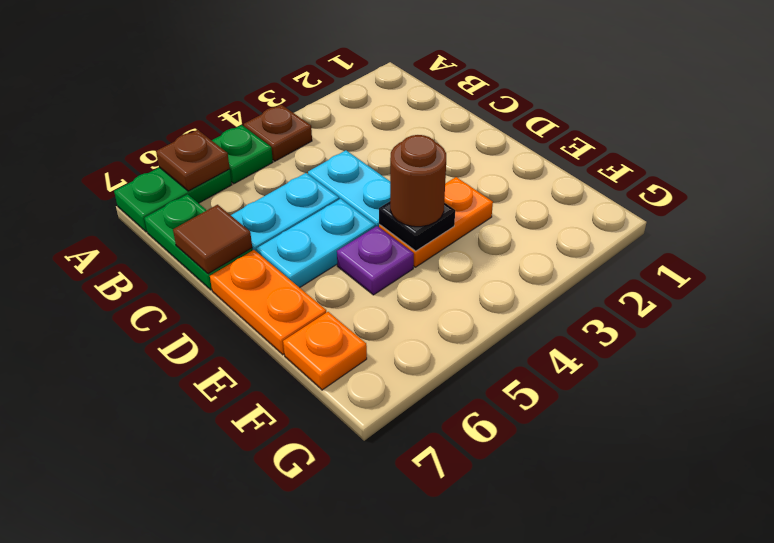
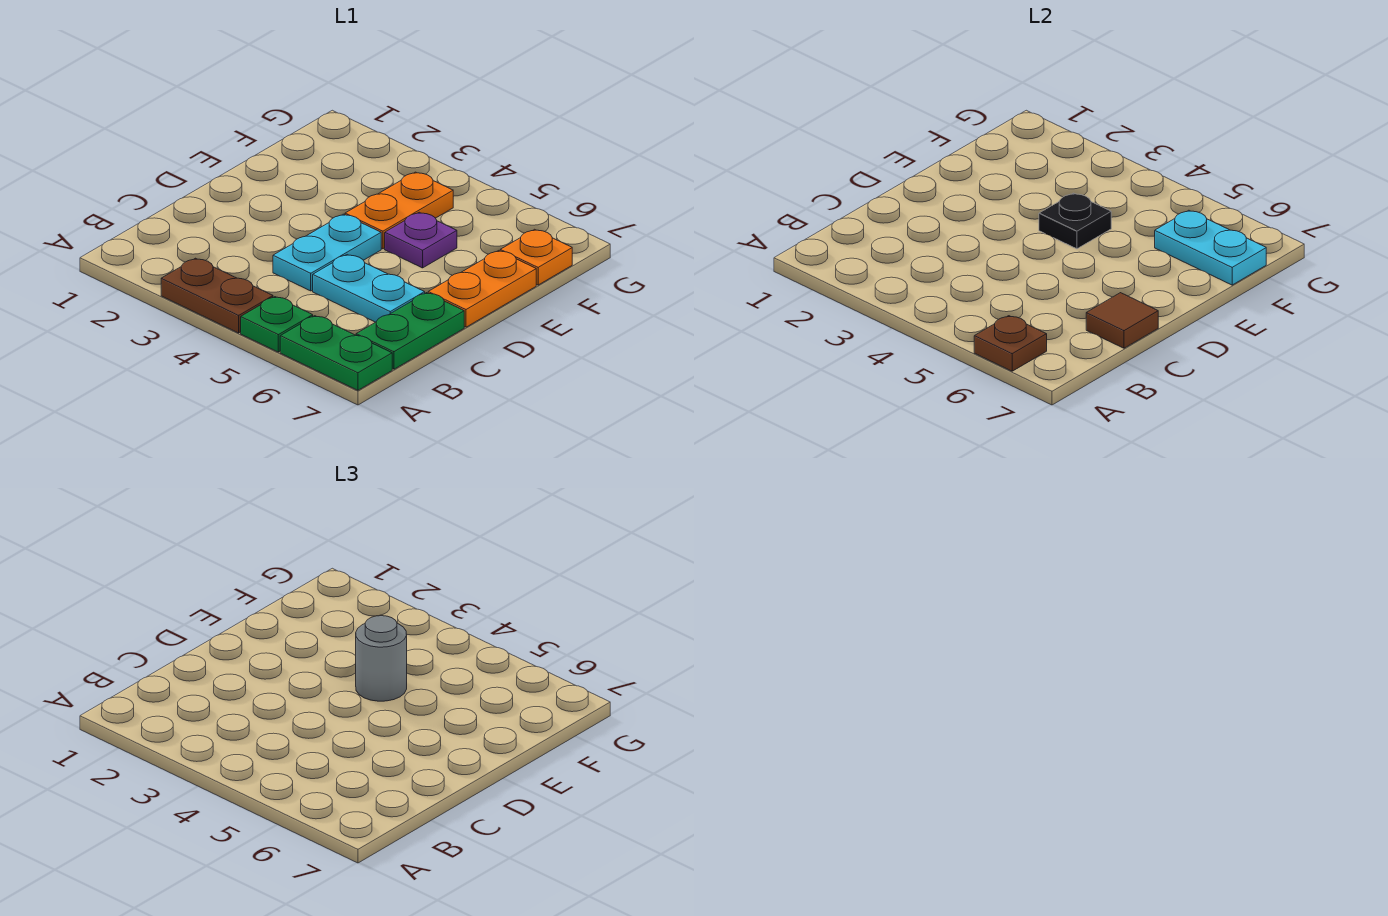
brown plate A4 level 1 -> brown plate A3:A4 level 1
cyan plate D5:D6 level 1 -> cyan plate F6:F7 level 2
orange plate E3:E4 level 1 -> orange plate E4:F4 level 1
brown round brick E4 level 3 -> grey round brick E4 level 3

